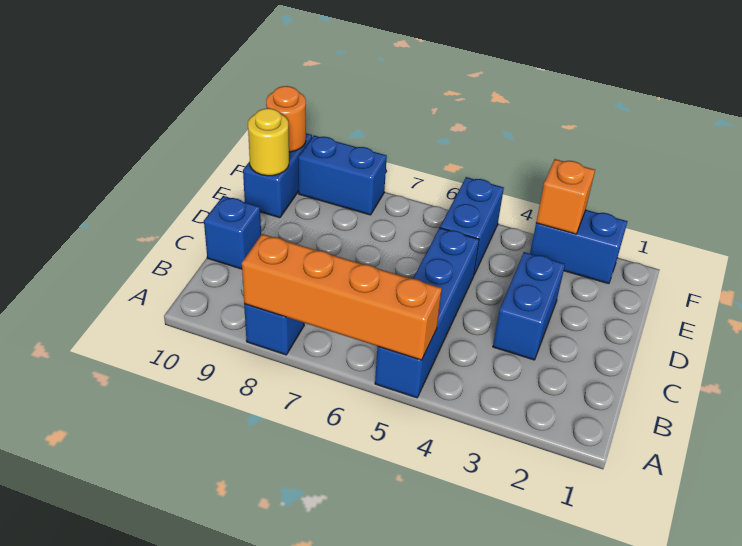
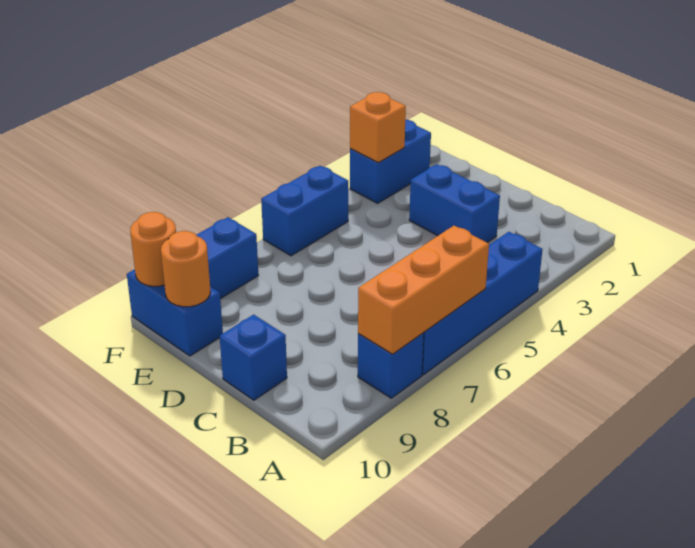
blue brick A5:D5 level 1 -> blue brick A4:A7 level 1
orange brick A5:A8 level 2 -> orange brick A6:A8 level 2
blue brick E5:F5 level 1 -> blue brick F5:F6 level 1
yellow round brick E10 level 2 -> orange round brick E10 level 2

